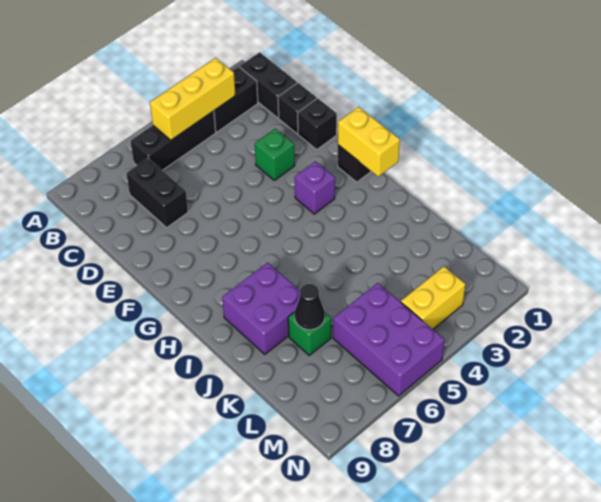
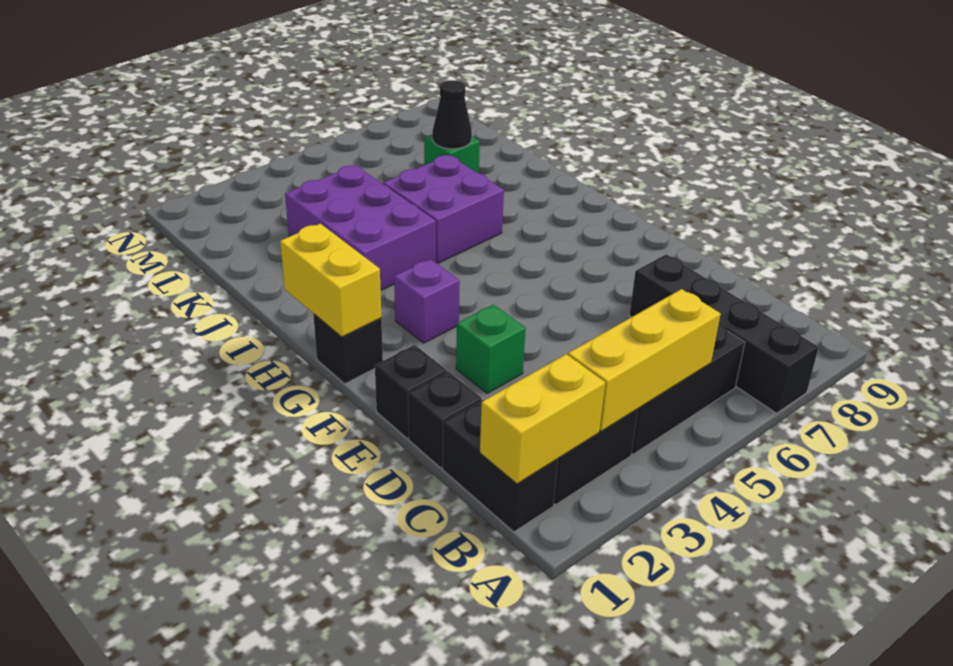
black brick C7:D7 level 1 -> black brick A7:D7 level 1
purple brick I7:J8 level 1 -> purple brick I5:J6 level 1
purple brick L5:N6 level 1 -> purple brick I3:K4 level 1
yellow brick M3:M4 level 1 -> yellow brick B1:B2 level 2

